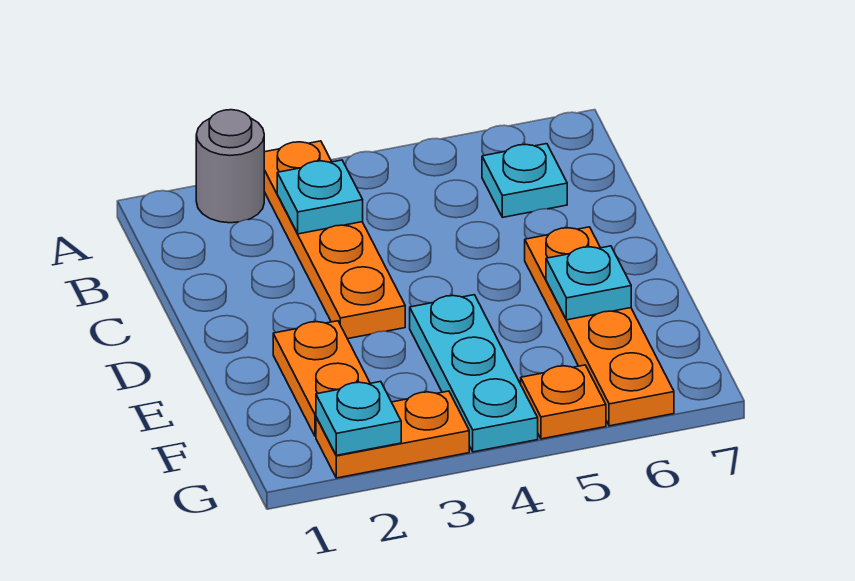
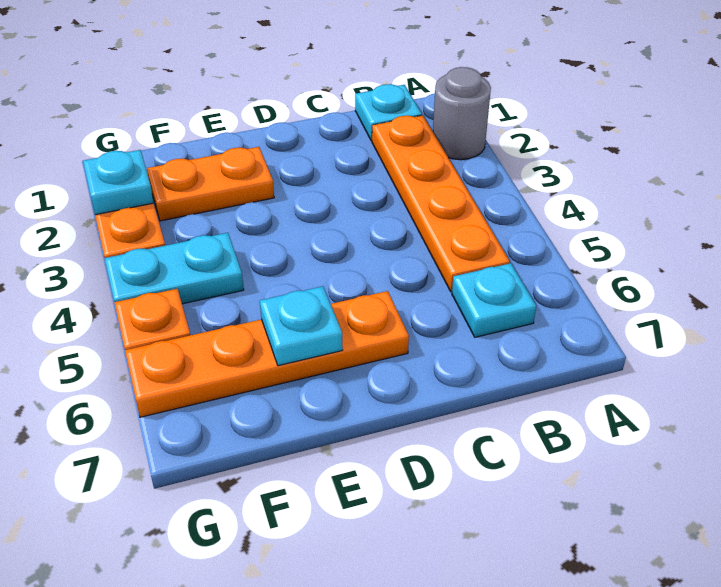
orange plate A3:D3 level 1 -> orange plate B2:B5 level 1
cyan plate B3 level 2 -> cyan plate B1 level 1
cyan plate E4:G4 level 1 -> cyan plate F4:G4 level 1

